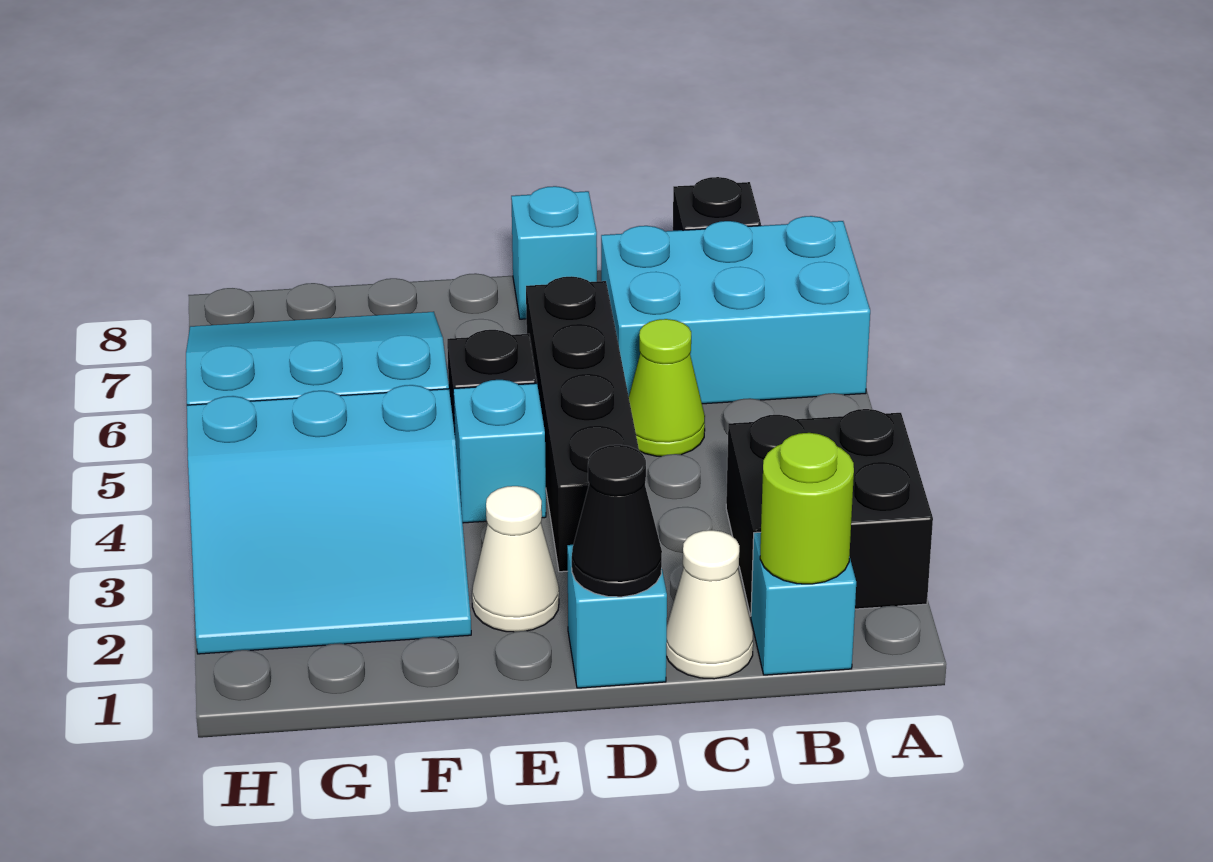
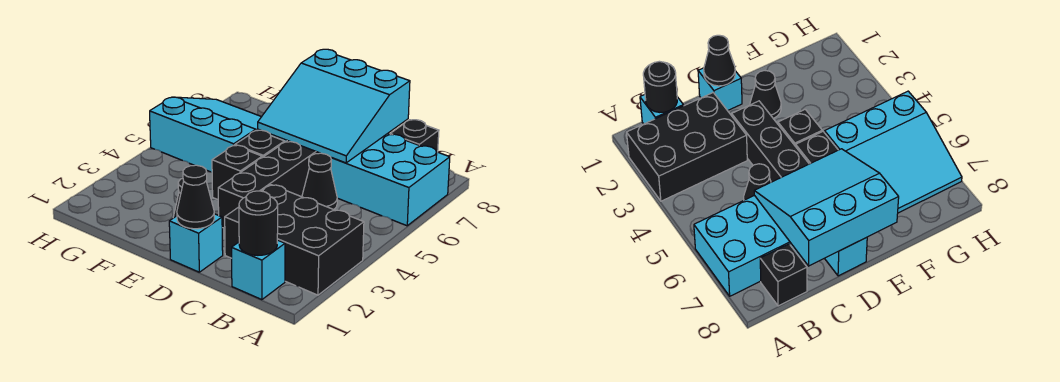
black brick A2:B3 level 1 -> black brick A2:C3 level 1
lime round brick B1 level 2 -> black round brick B1 level 2
white cone C1 level 1 -> none
lime cone C5 level 1 -> black cone C5 level 1
white cone E2 level 1 -> black cone E2 level 1
cyan brick E4 level 1 -> black brick E4 level 1
cyan slope F2:H4 level 1 top 4 -> cyan slope C6:E8 level 2 top 8

